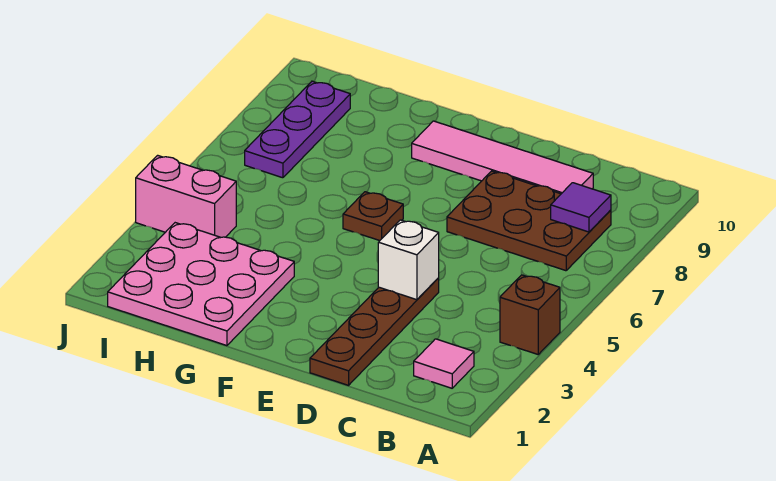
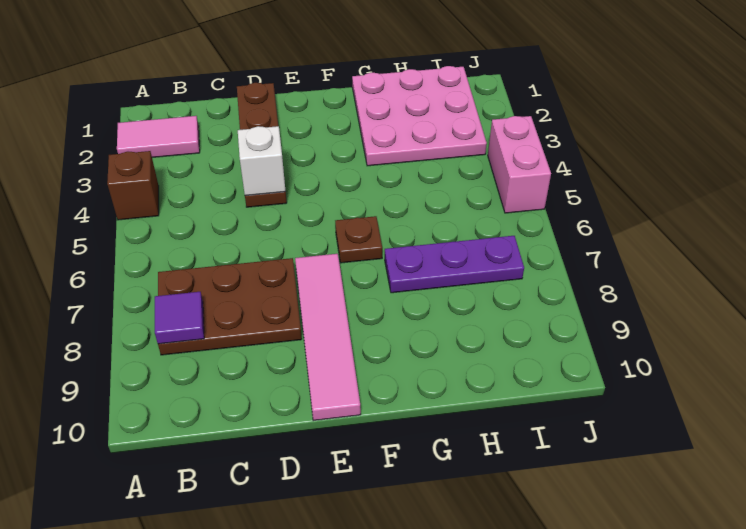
pink tile B2 level 1 -> pink tile A2:B2 level 1
pink tile C9:F9 level 1 -> pink tile E7:E10 level 1
pink brick I4:J4 level 1 -> pink brick J4:J5 level 1
purple plate I7:I9 level 1 -> purple plate G7:I7 level 1

